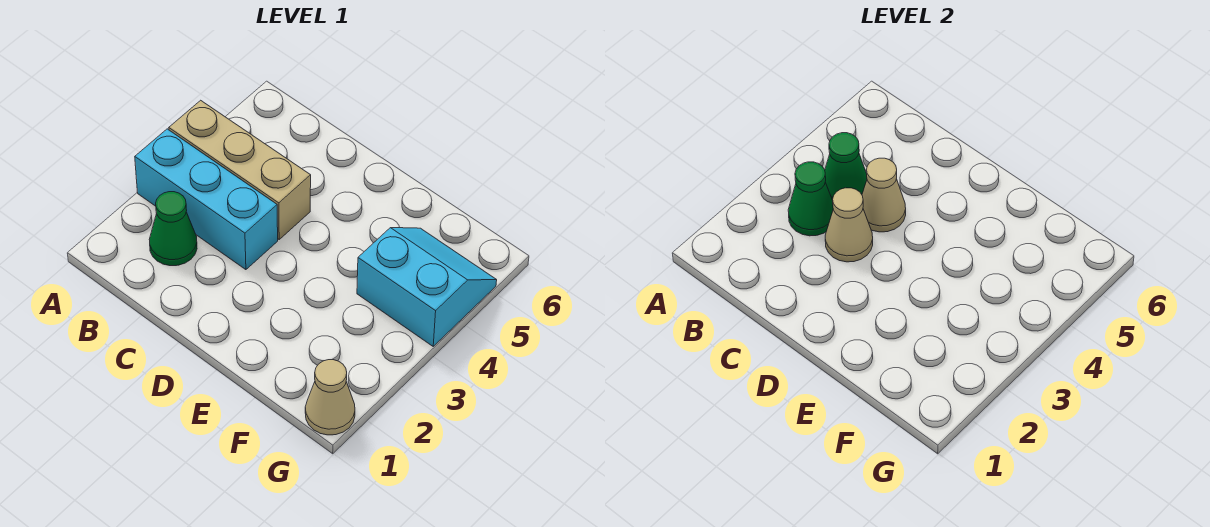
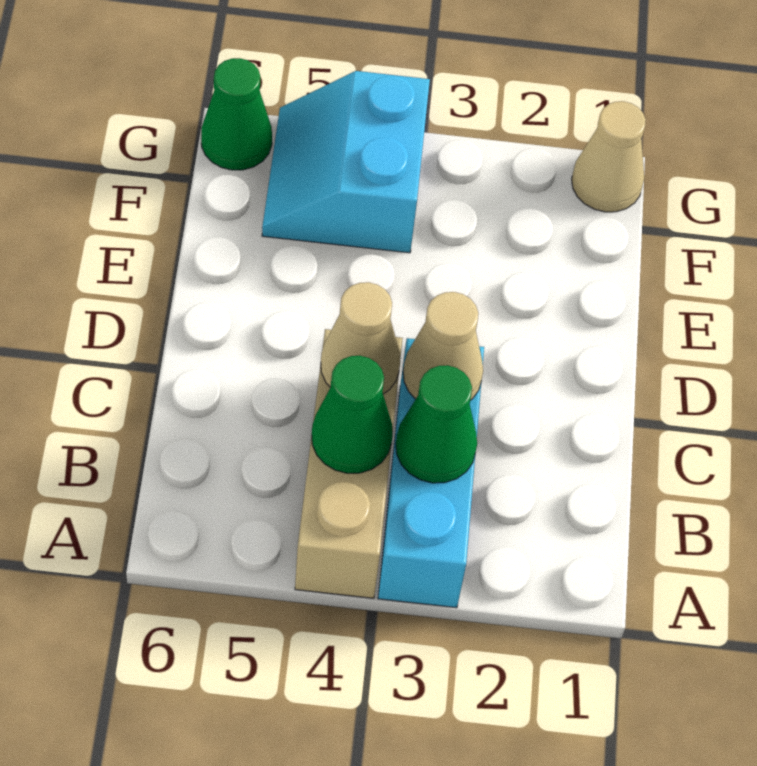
green cone B2 level 1 -> green cone G6 level 1

